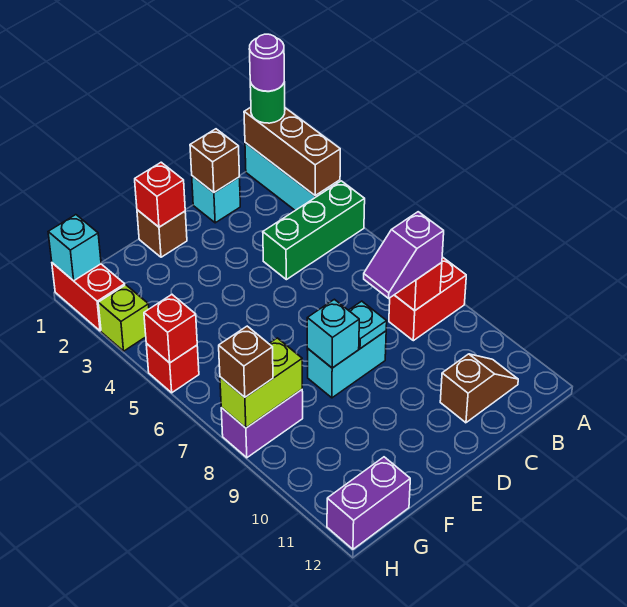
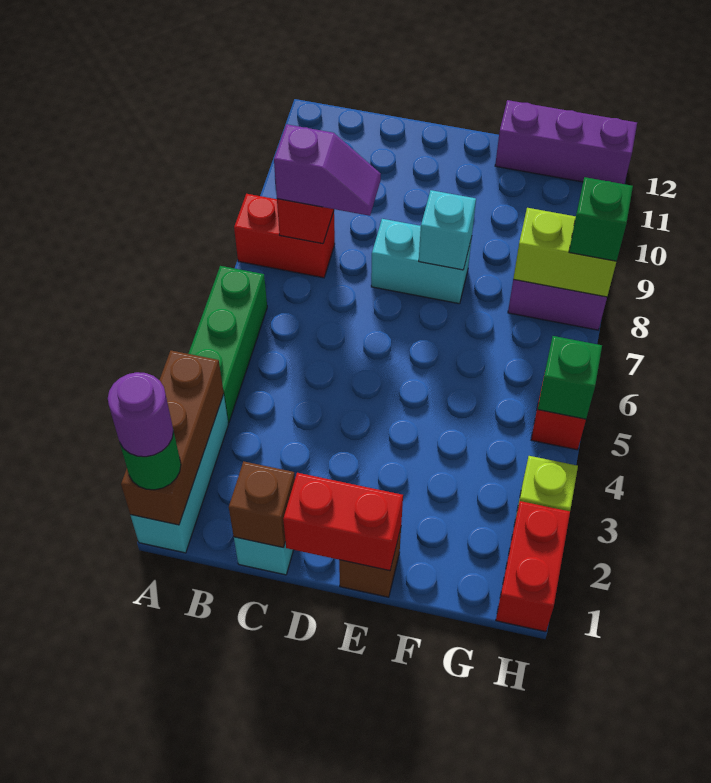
green brick A4:C4 level 1 -> green brick A4:A6 level 1
brown slope B11:C11 level 1 top C -> none
cyan plate D8 level 2 -> none
red brick E1 level 2 -> red brick D1:E1 level 2
purple brick G12:H12 level 1 -> purple brick F12:H12 level 1
cyan brick H1 level 2 -> none
red brick H5 level 2 -> green brick H5 level 2
brown brick H8 level 3 -> green brick H8 level 3

